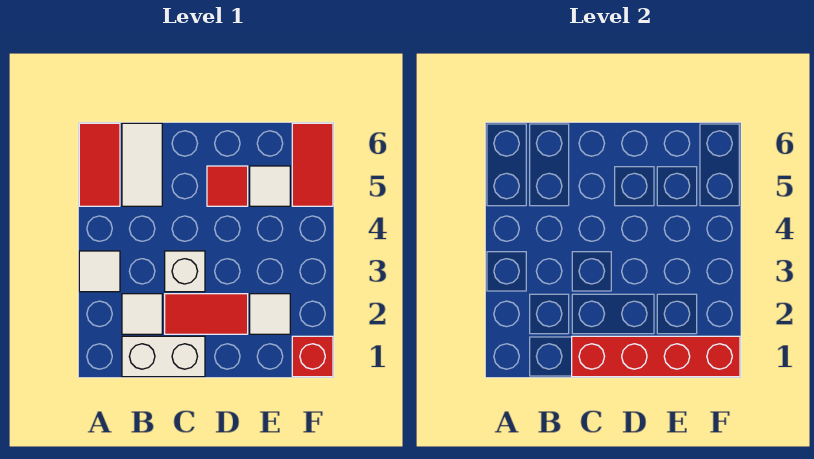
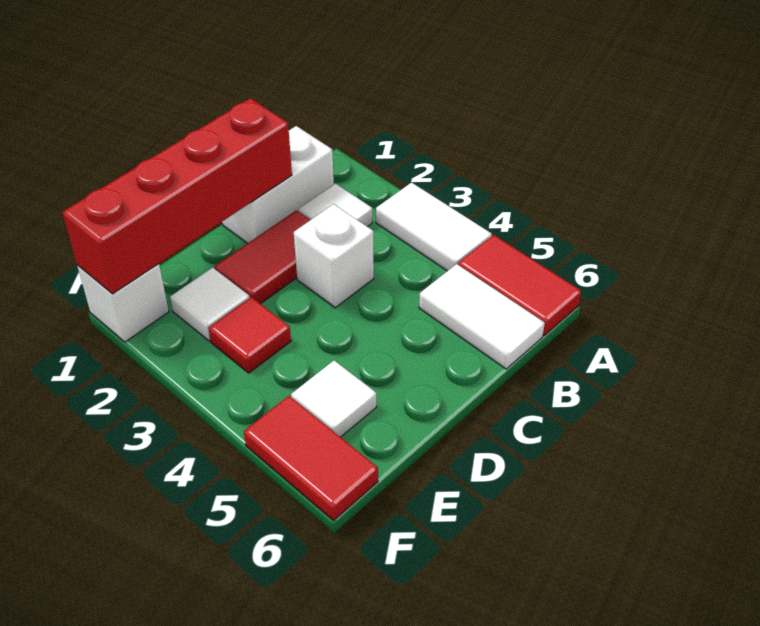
white tile A3 level 1 -> white tile A3:A4 level 1
red tile D5 level 1 -> red tile E3 level 1
red brick F1 level 1 -> white brick F1 level 1

